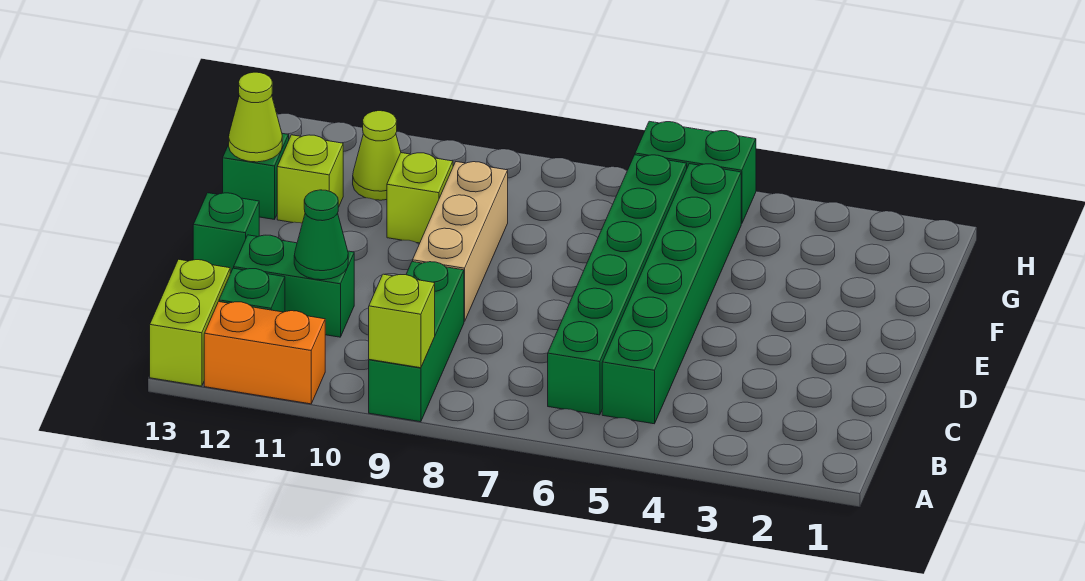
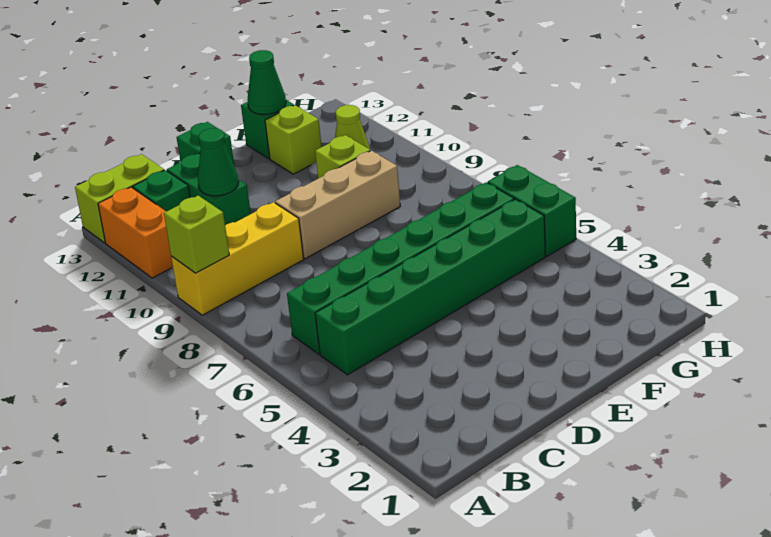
green brick A9:C9 level 1 -> yellow brick A9:C9 level 1
lime cone F13 level 2 -> green cone F13 level 2

